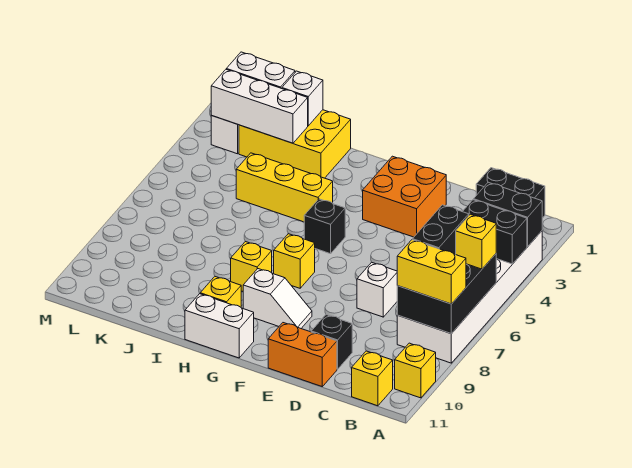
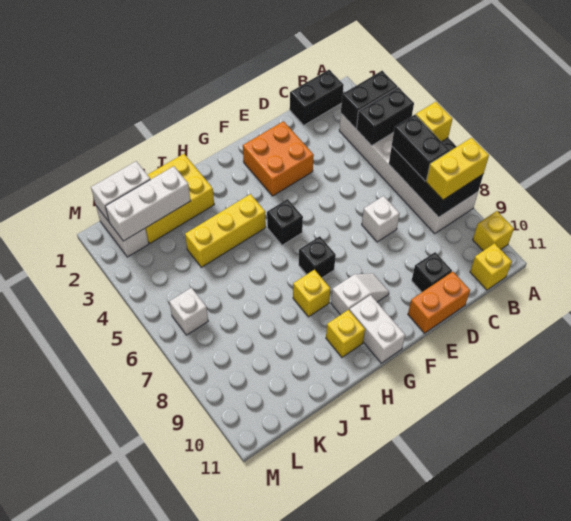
yellow brick G7 level 1 -> black brick G7 level 1
white brick G11:H11 level 1 -> white brick G10:G11 level 1
white brick J1 level 2 -> white brick L6 level 1

